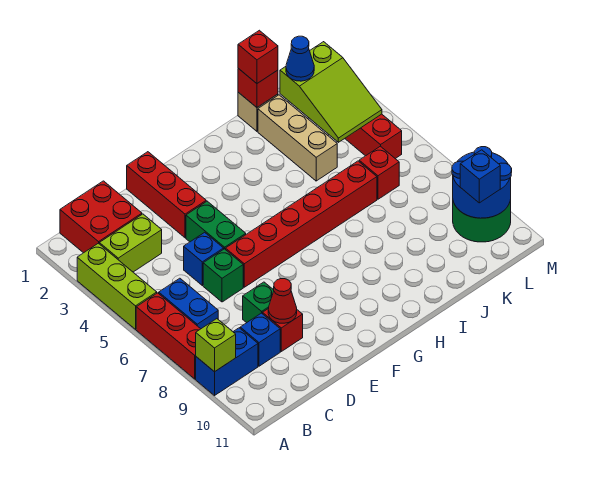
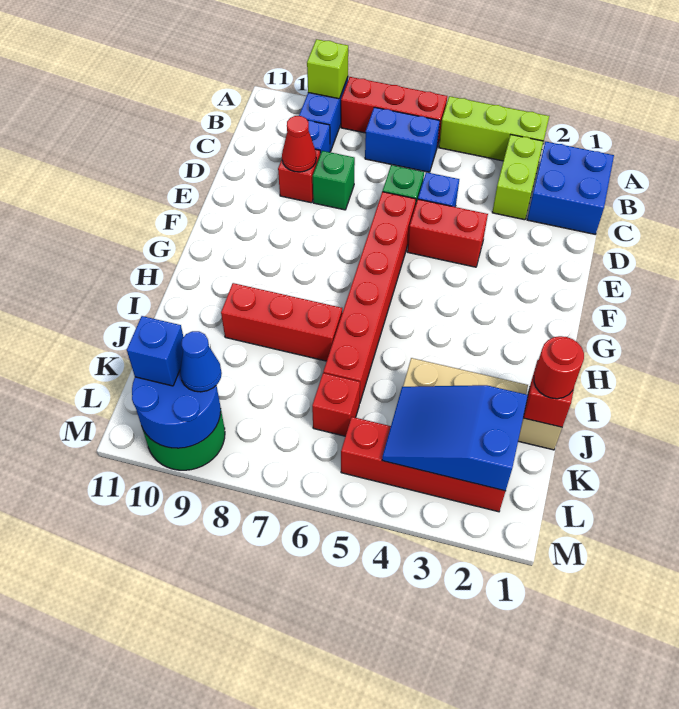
red brick B1:C2 level 1 -> blue brick B1:C2 level 1
red brick E1:E3 level 1 -> red brick I7:I9 level 1
green brick E4:E5 level 1 -> red brick E4:E5 level 1
red brick J1 level 3 -> red round brick J1 level 3
lime slope K2:L4 level 2 top 2 -> blue slope K2:L4 level 2 top 2
blue cone K2 level 3 -> blue cone L9 level 3

